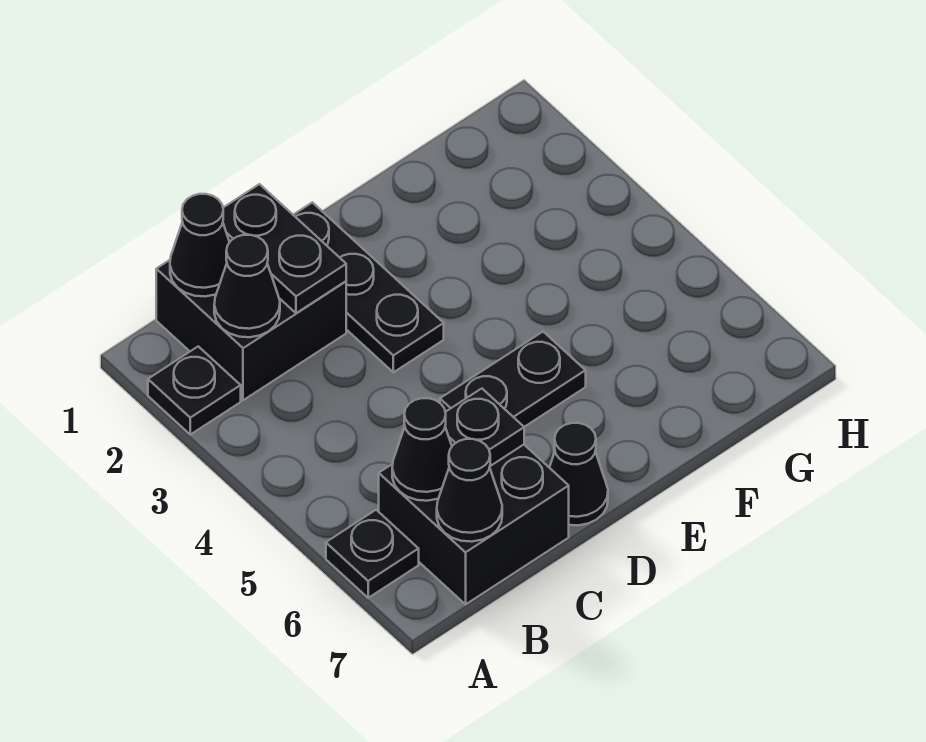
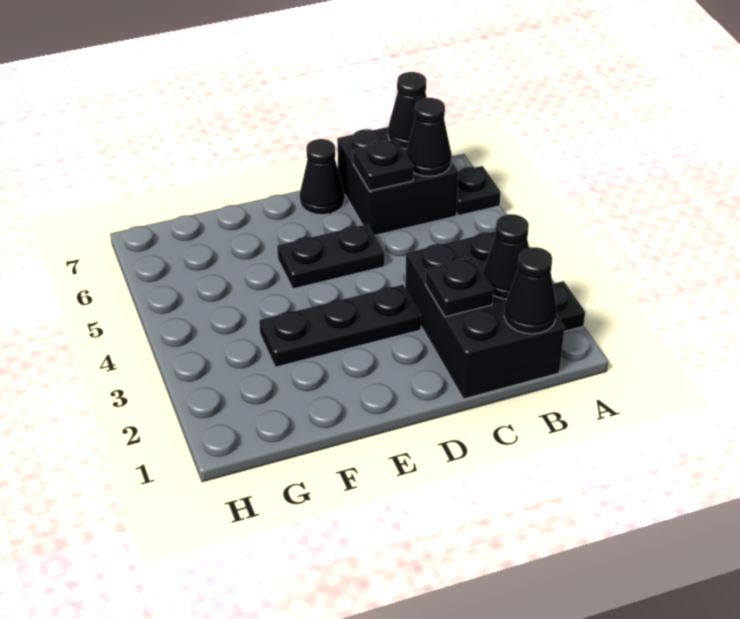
black brick B1:C2 level 1 -> black brick B1:C3 level 1
black plate C1:C2 level 2 -> black plate C2 level 2
black plate D1:D3 level 1 -> black plate D3:F3 level 1

